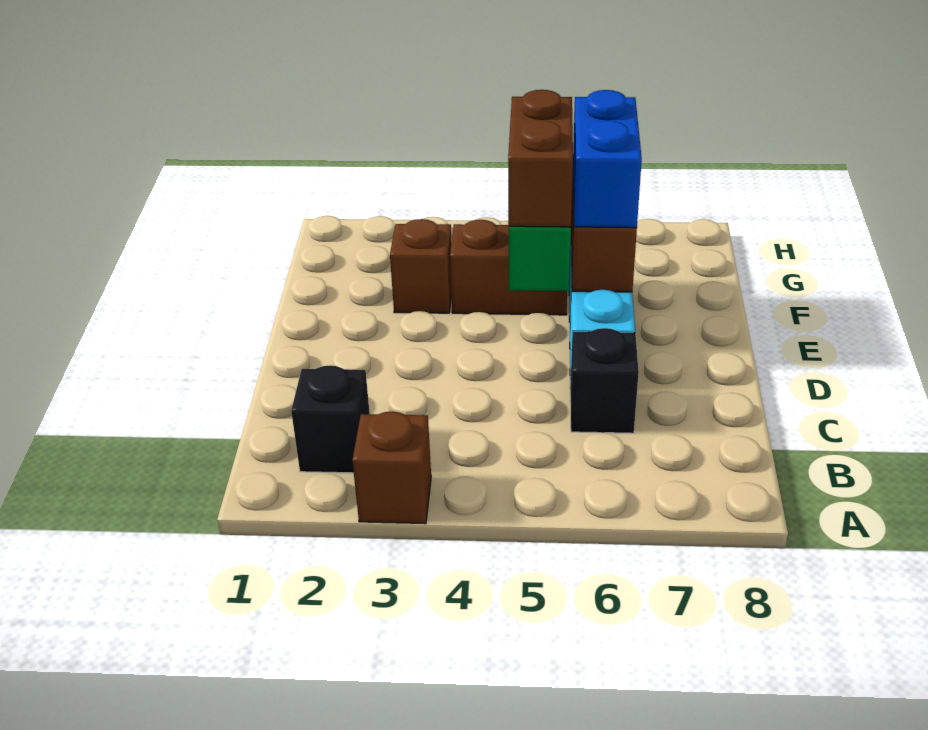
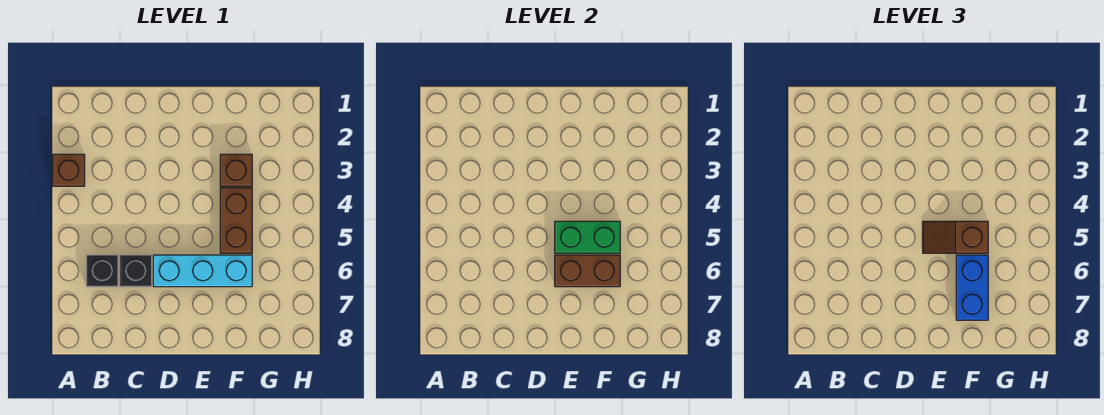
black brick B2 level 1 -> black brick B6 level 1
brown brick E5:F5 level 3 -> brown slope E5:F5 level 3 top F
blue brick E6:F6 level 3 -> blue brick F6:F7 level 3

